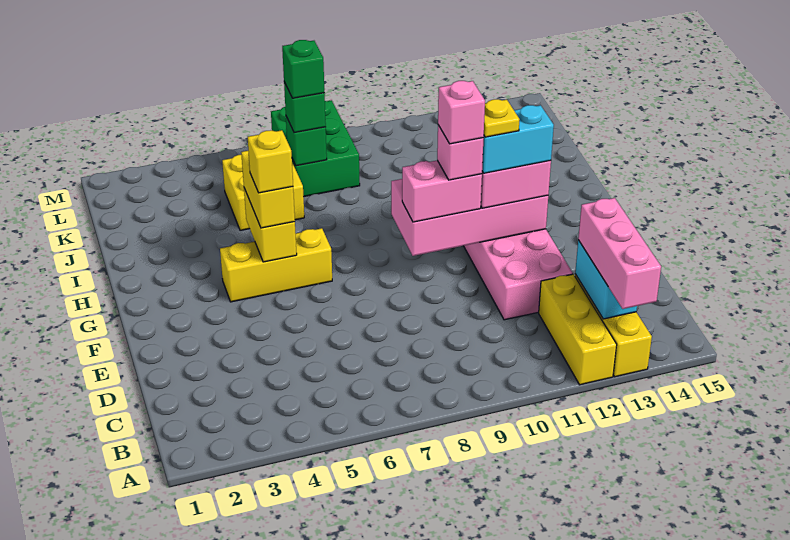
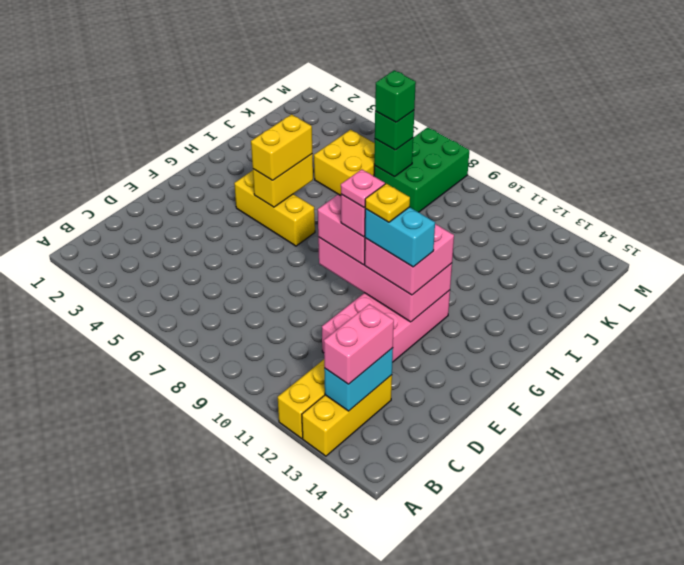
pink brick A13:C13 level 3 -> pink brick B13:C13 level 3
pink brick F10 level 5 -> pink plate F10 level 5
yellow brick G5 level 4 -> none

